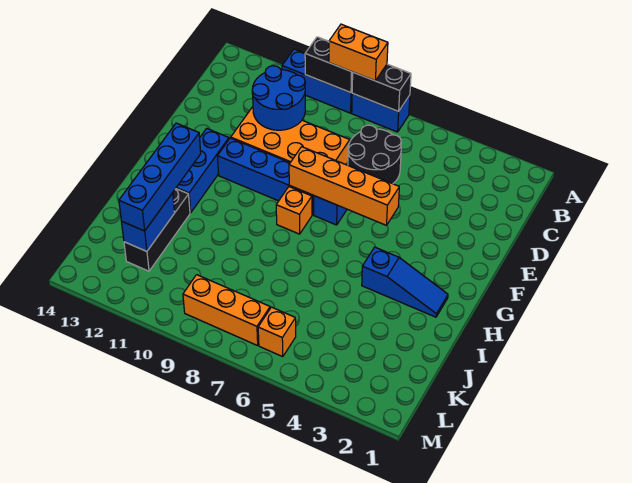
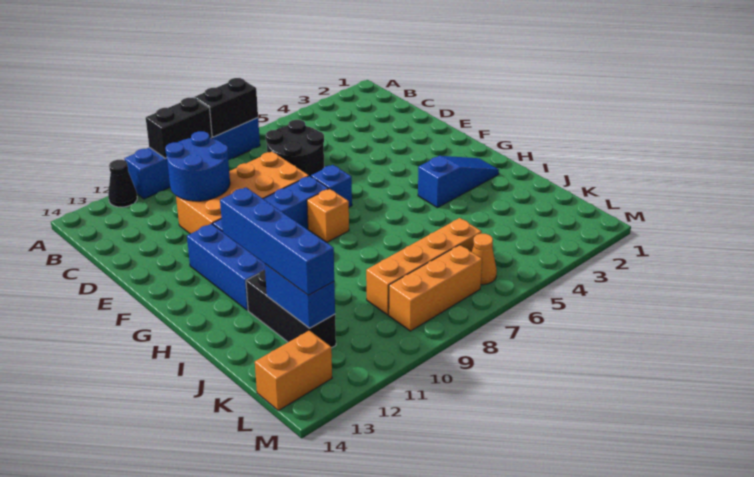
orange brick A8:A9 level 3 -> orange brick L13:L14 level 1
none -> black cone A12 level 1
orange brick F5:F8 level 2 -> orange brick K6:K9 level 1
orange brick L6 level 1 -> orange cone L6 level 1

